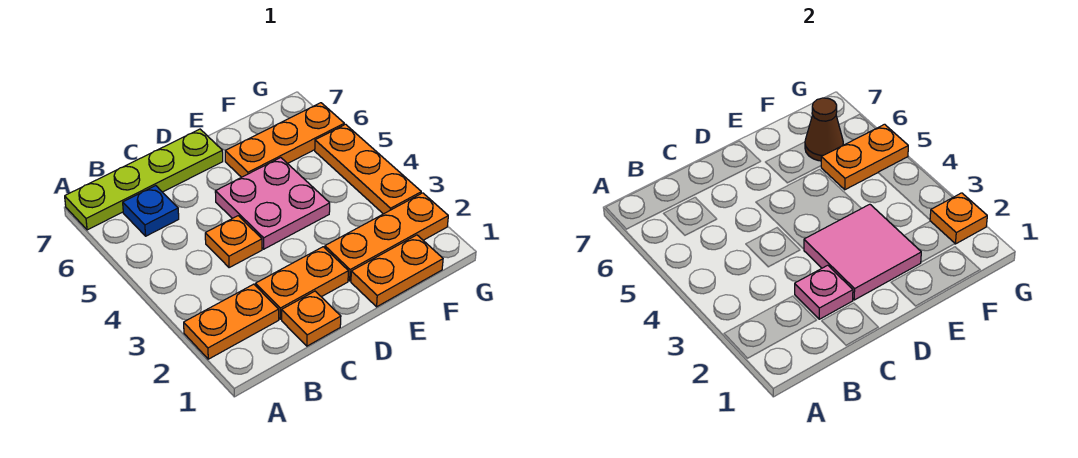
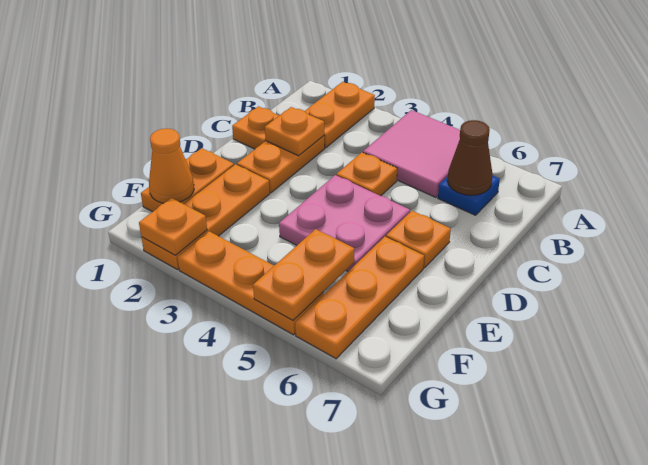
lime plate A7:D7 level 1 -> none
pink plate C2 level 2 -> orange plate C2 level 2
pink tile D2:E3 level 2 -> pink tile A4:B5 level 1
none -> orange plate D6 level 1
none -> orange cone F1 level 2
brown cone F6 level 2 -> brown cone B6 level 2

